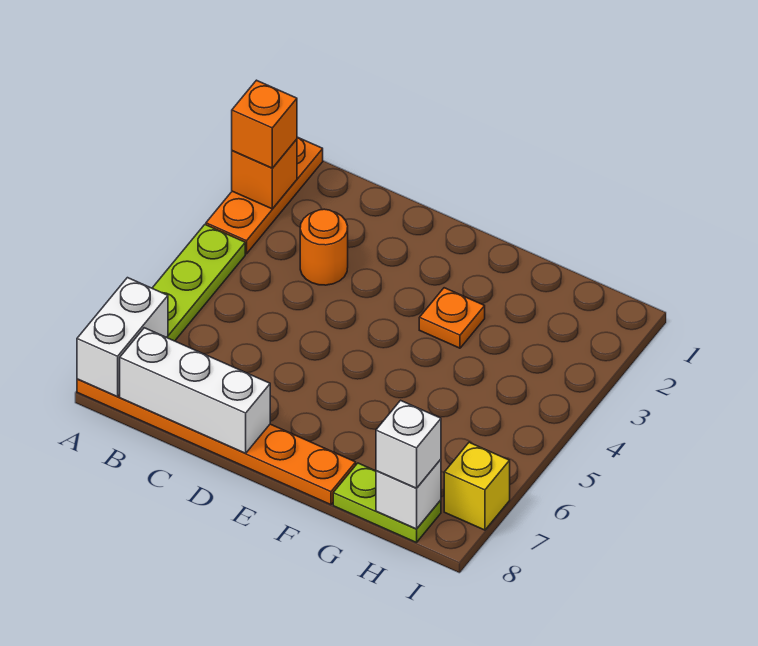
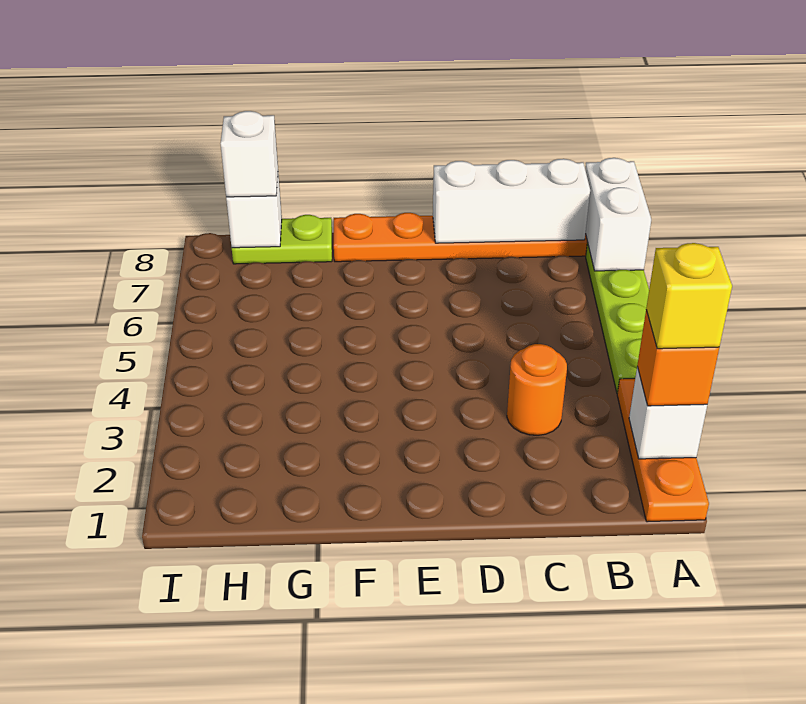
orange brick A2 level 2 -> white brick A2 level 2
orange plate F3 level 1 -> none
yellow brick I7 level 1 -> yellow brick A2 level 4

